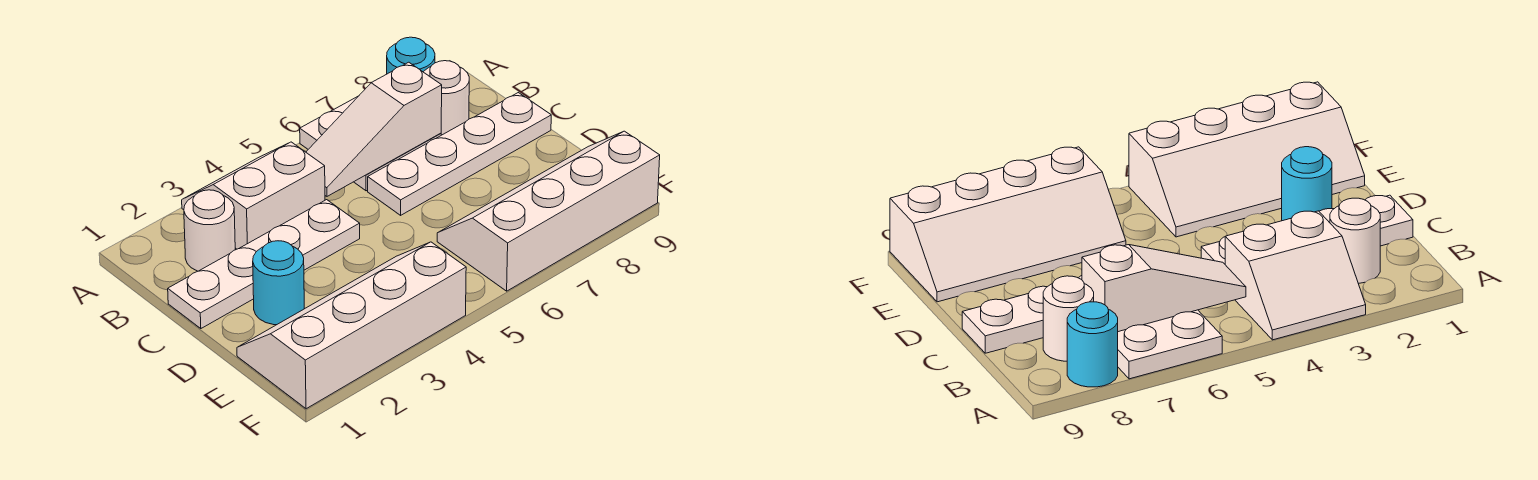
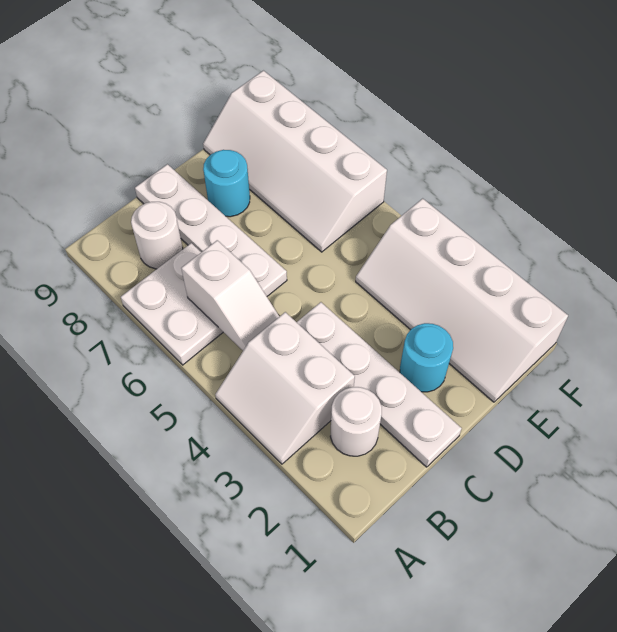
cyan round brick A8 level 1 -> cyan round brick D8 level 1
white slope B5:B7 level 2 top 7 -> white slope B5:B6 level 2 top 6

